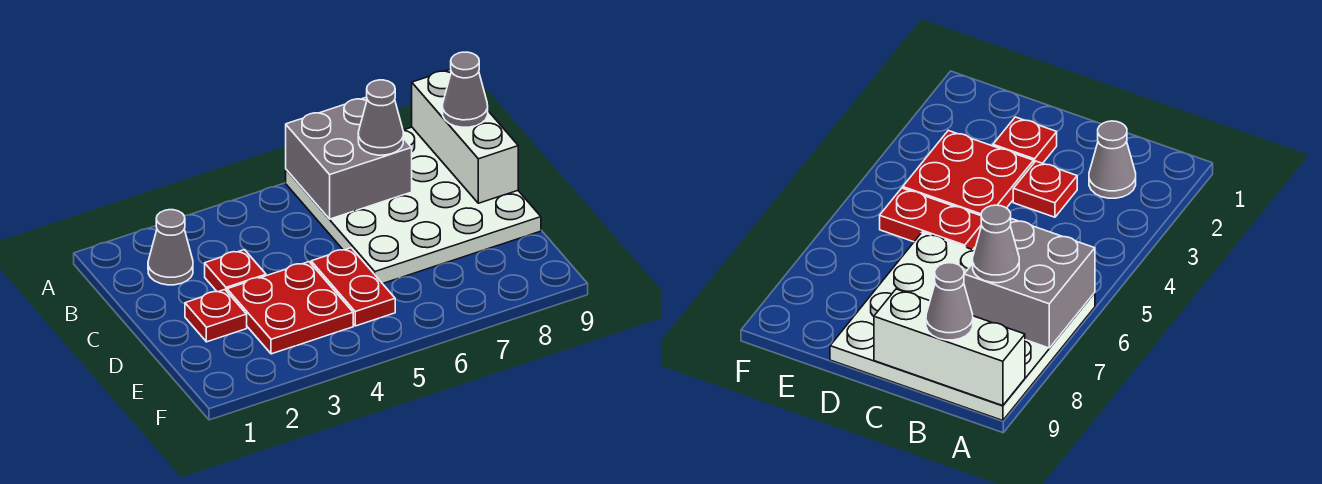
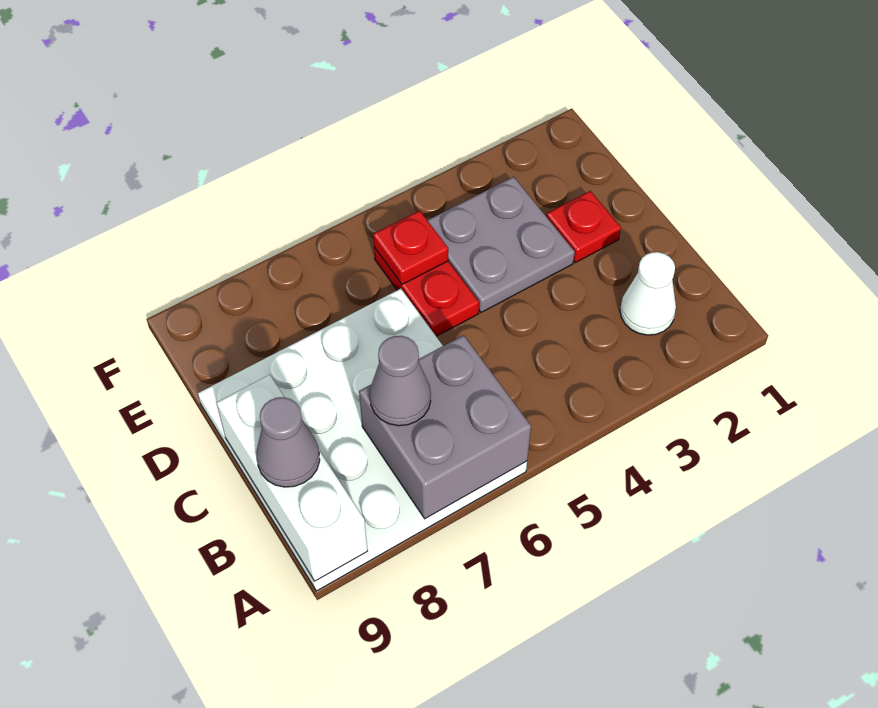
grey cone B2 level 1 -> white cone B2 level 1
red plate C3 level 1 -> red plate E5 level 2
red plate D3:E4 level 1 -> grey plate D3:E4 level 1

